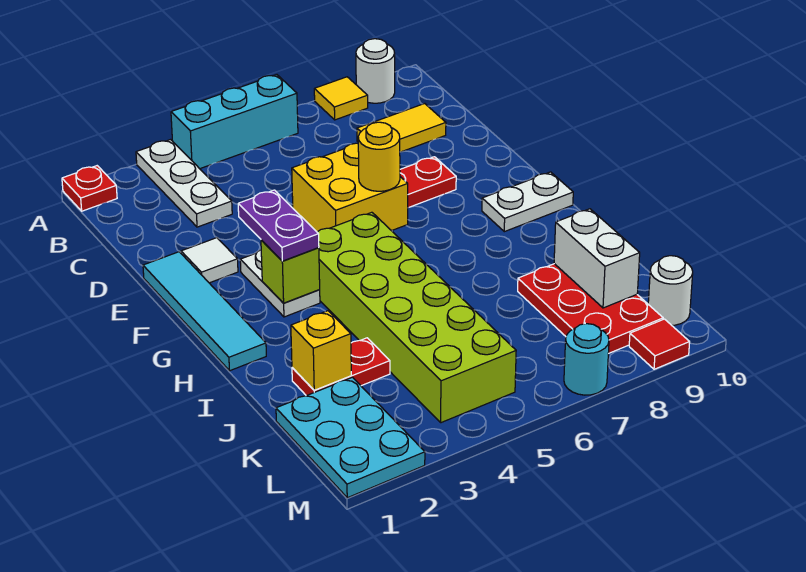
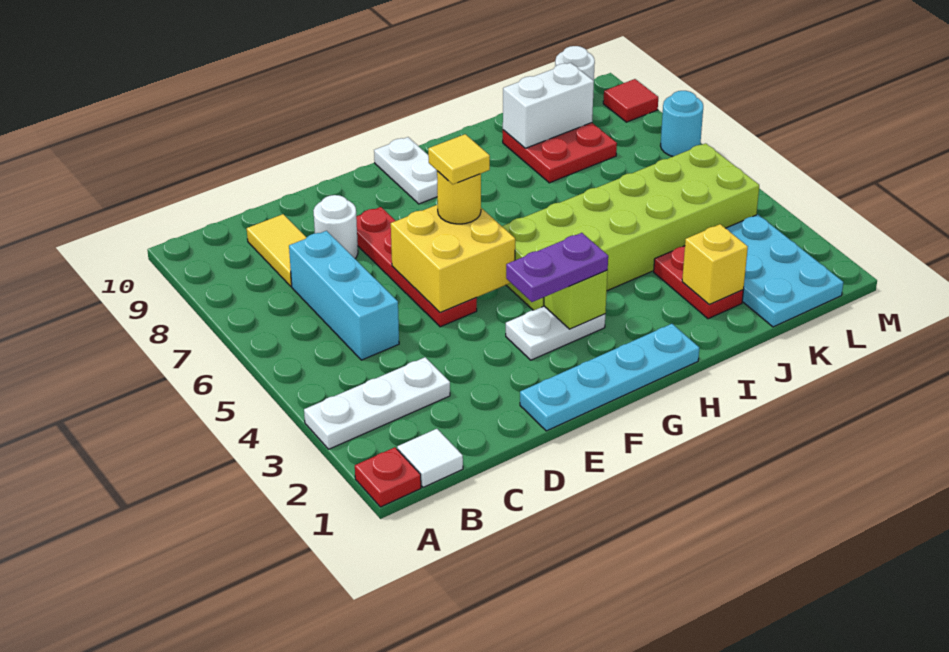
cyan brick A4:A6 level 1 -> cyan brick C5:C7 level 1
yellow tile A8 level 1 -> yellow tile F6 level 4
white round brick A9 level 1 -> white round brick D8 level 1
cyan tile E1:H1 level 1 -> cyan plate E1:H1 level 1
white tile E2 level 1 -> white tile B1 level 1
red plate J8:L9 level 1 -> red plate J8:K9 level 1
cyan plate K1:M2 level 1 -> cyan plate K1:L3 level 1

